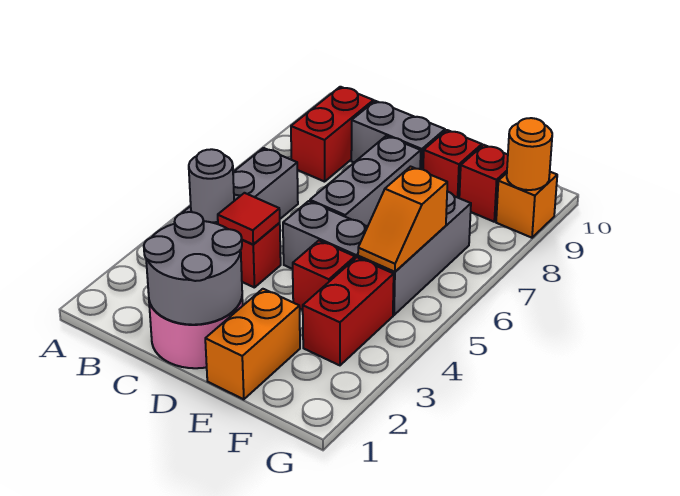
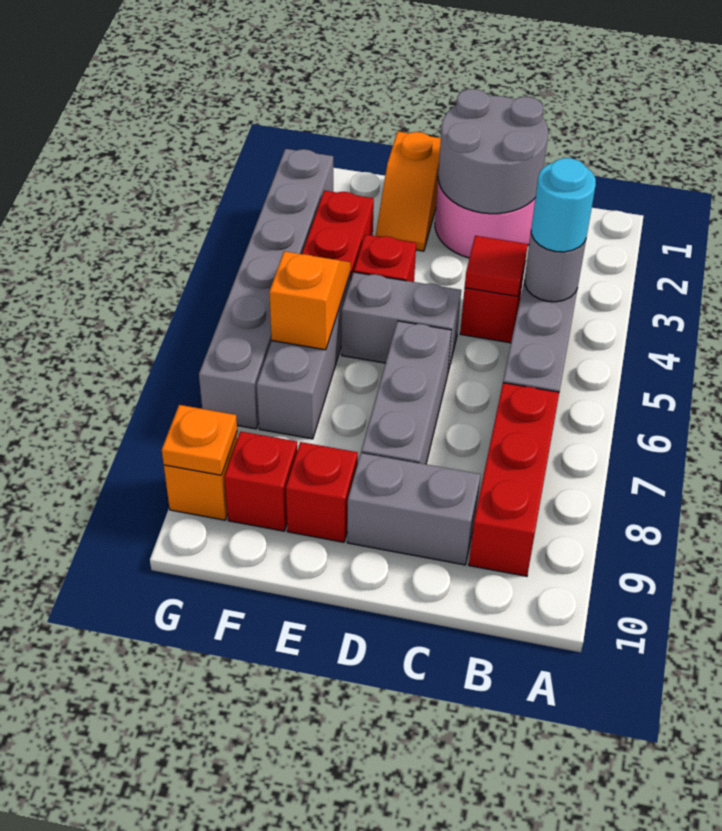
none -> cyan round brick B4 level 3
red brick B8:B9 level 1 -> red brick B7:B9 level 1
orange brick E1:E2 level 1 -> orange slope E1:E2 level 1 top 1
none -> grey brick G2:G7 level 1
orange round brick G9 level 2 -> orange plate G9 level 2

